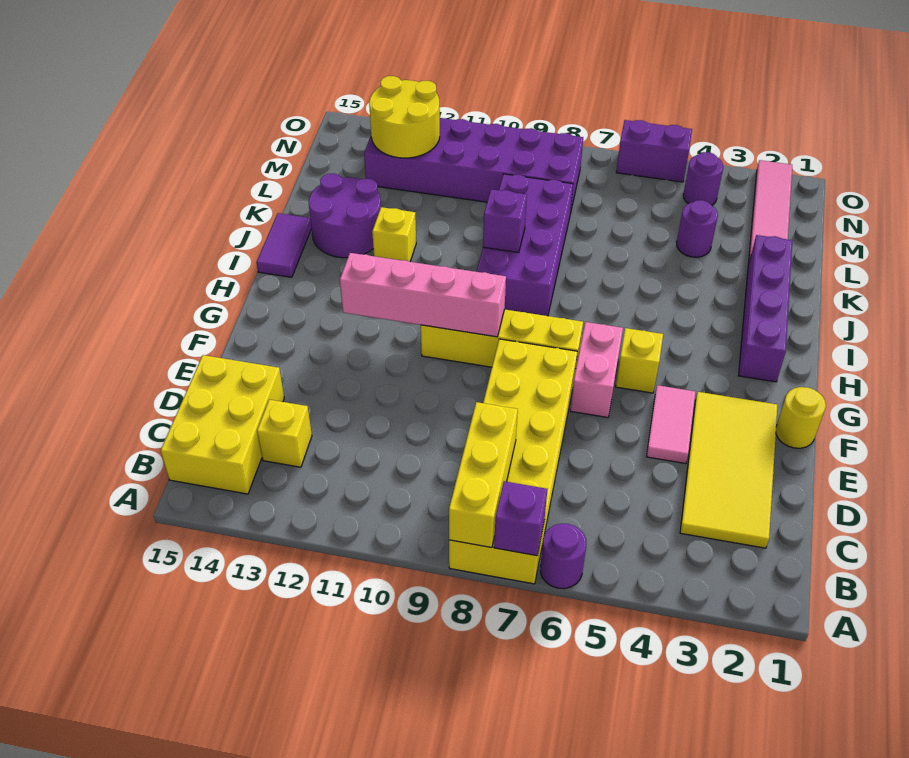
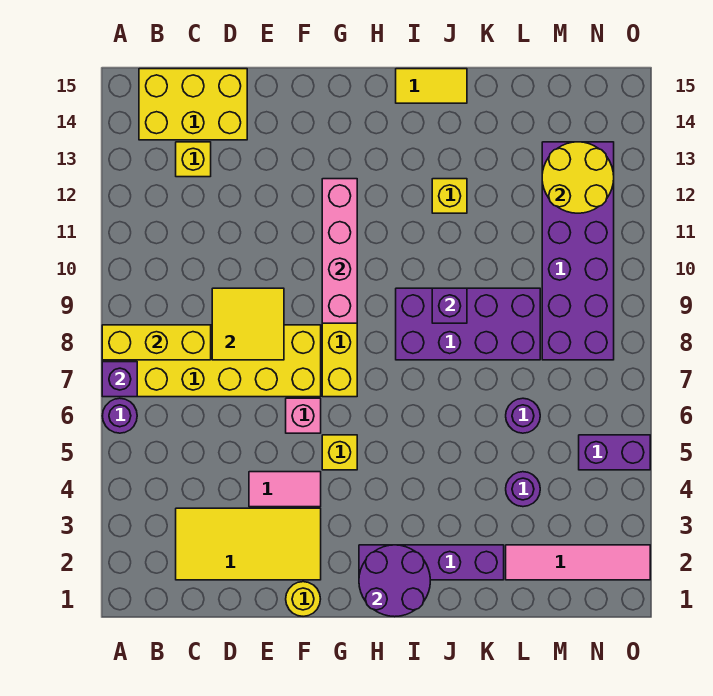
none -> yellow tile D8:E9 level 2
pink brick F6:G6 level 1 -> pink brick F6 level 1
purple tile I15:J15 level 1 -> yellow tile I15:J15 level 1
purple round brick J13:K14 level 1 -> purple round brick H1:I2 level 2
purple round brick N4 level 1 -> purple round brick L6 level 1
purple brick O5:O6 level 1 -> purple brick N5:O5 level 1

